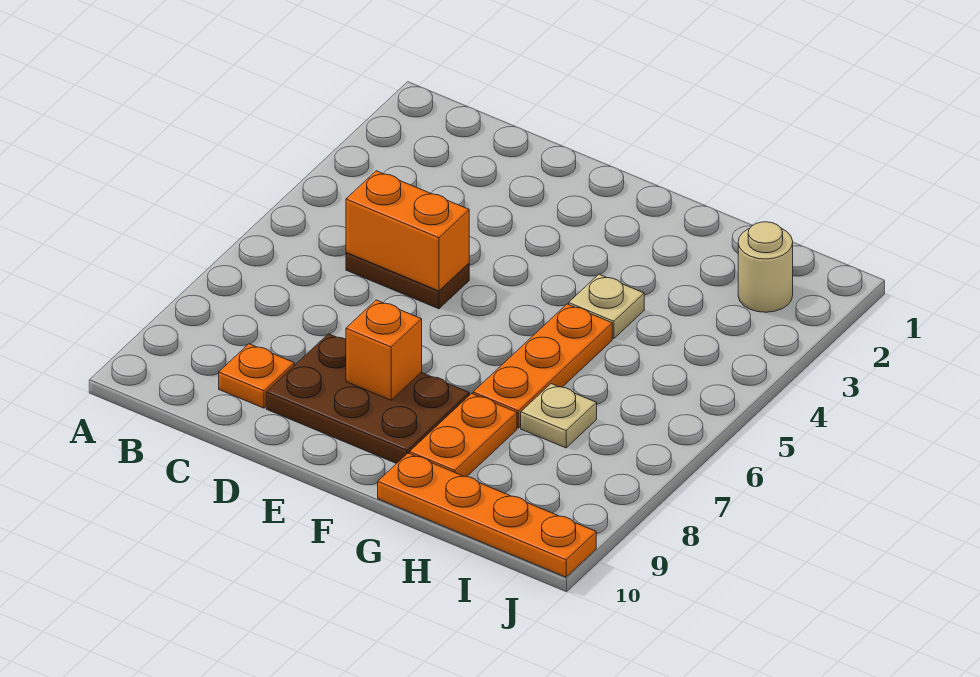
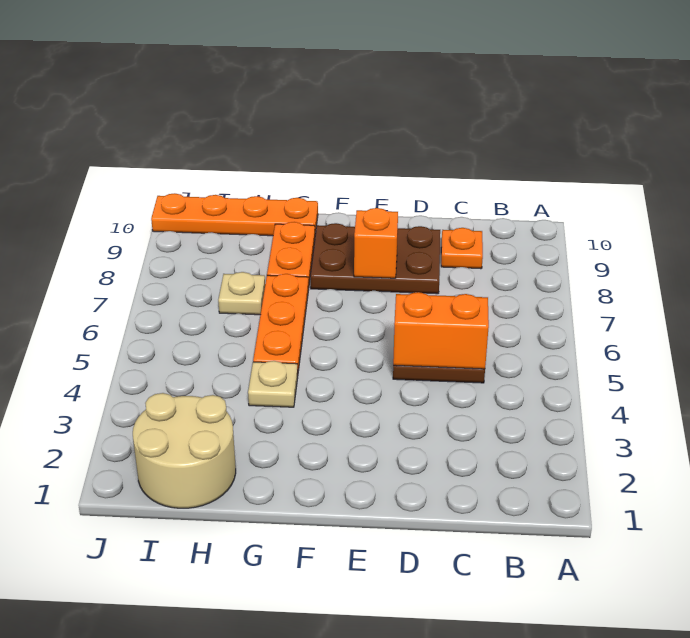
tan round brick I2 level 1 -> tan round brick H1:I2 level 1

